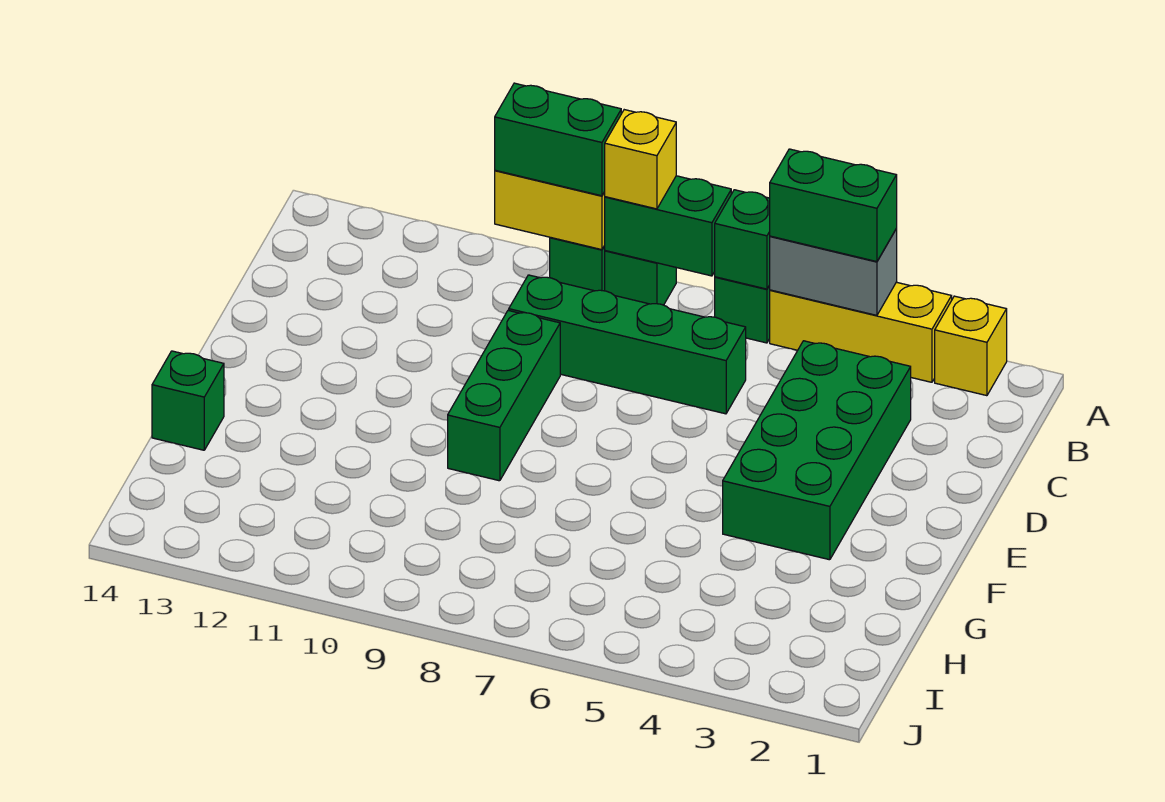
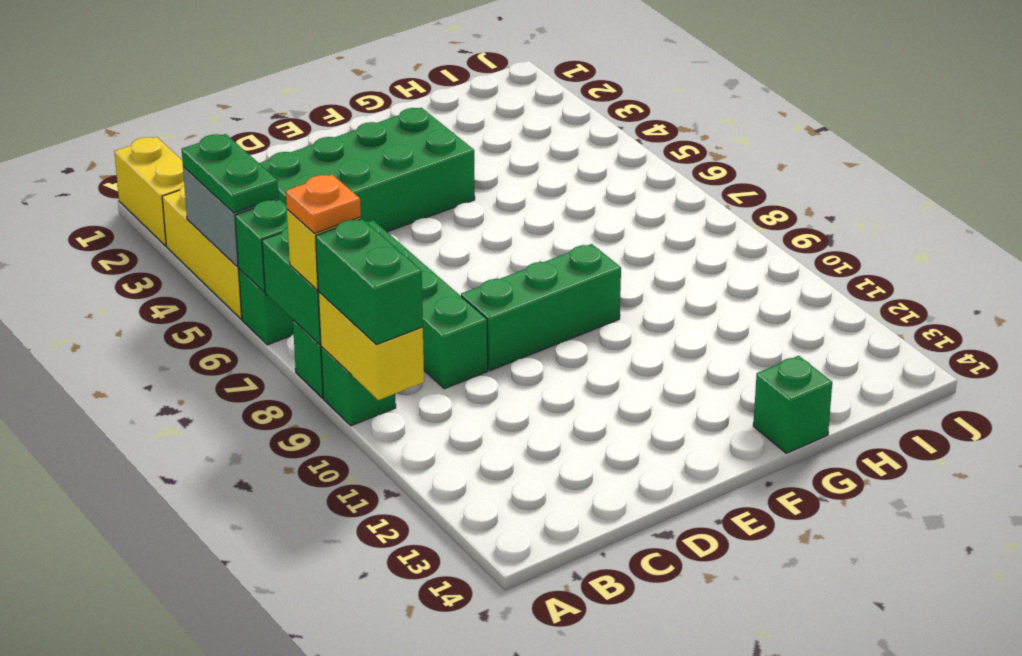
yellow brick A2 level 1 -> yellow brick A1:A2 level 1
green brick A4:A5 level 3 -> green plate A4:A5 level 3
none -> orange plate A8 level 4

